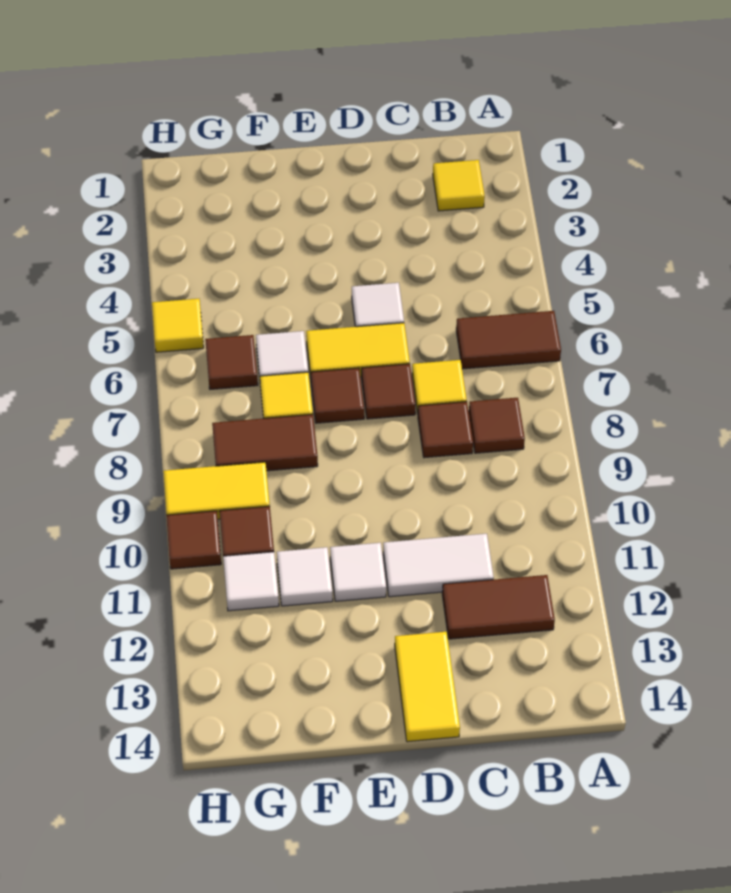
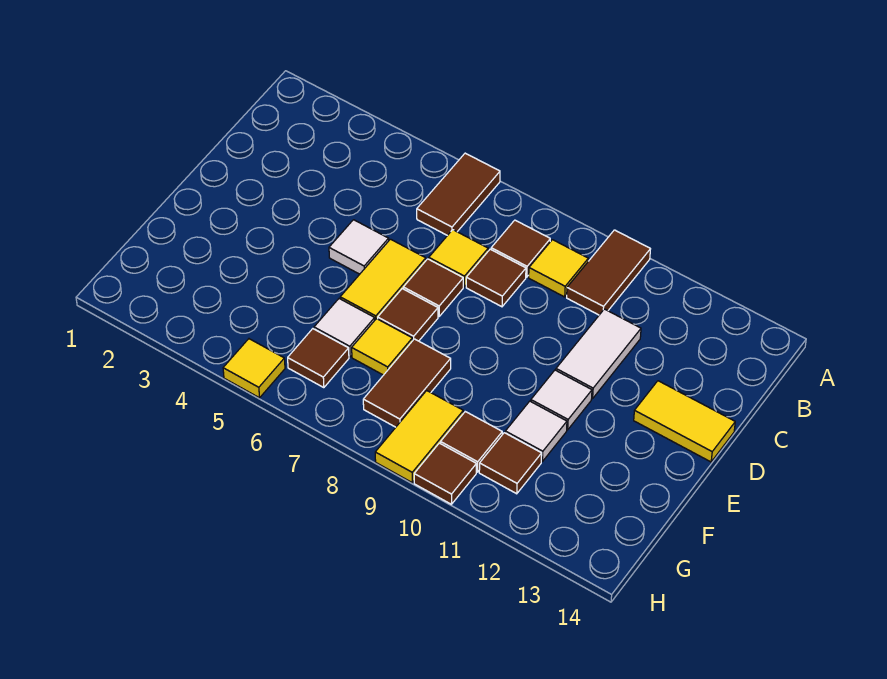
yellow tile B2 level 1 -> yellow tile B9 level 1
brown tile B12:C12 level 1 -> brown tile A10:B10 level 1
white tile G11 level 1 -> brown tile G11 level 1

